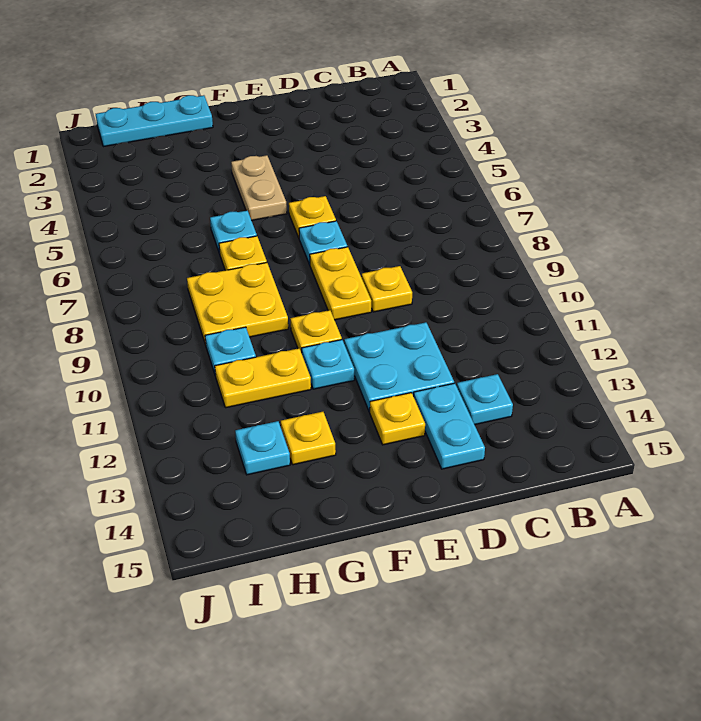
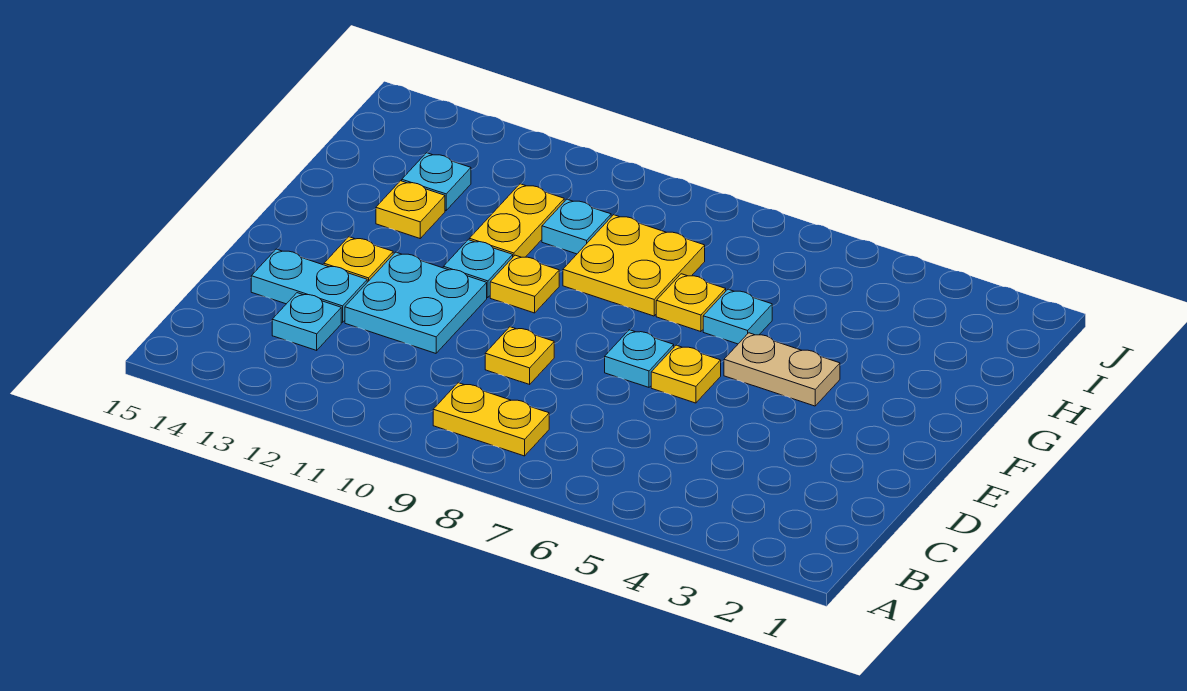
yellow plate E8:E9 level 1 -> yellow plate B8:B9 level 1
cyan plate G1:I1 level 1 -> none

